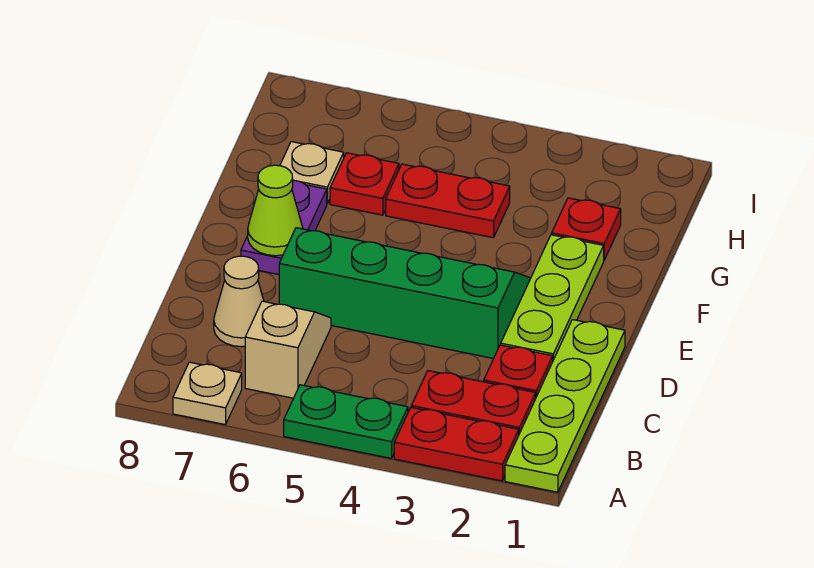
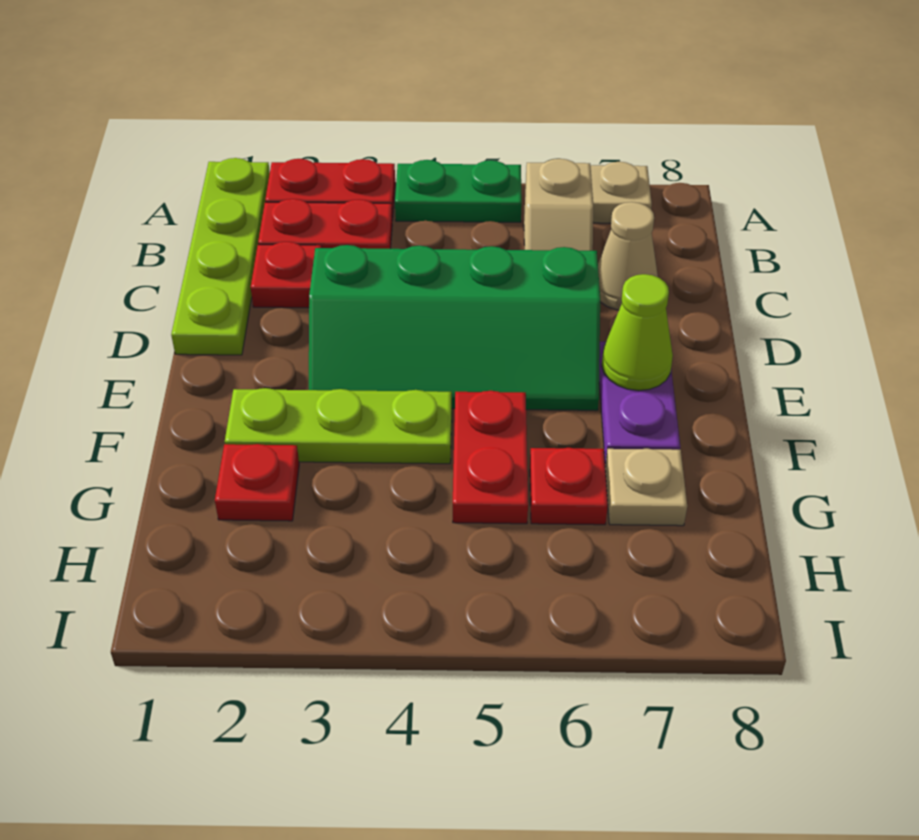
lime plate D2:F2 level 1 -> lime plate F2:F4 level 1
red plate G4:G5 level 1 -> red plate F5:G5 level 1

